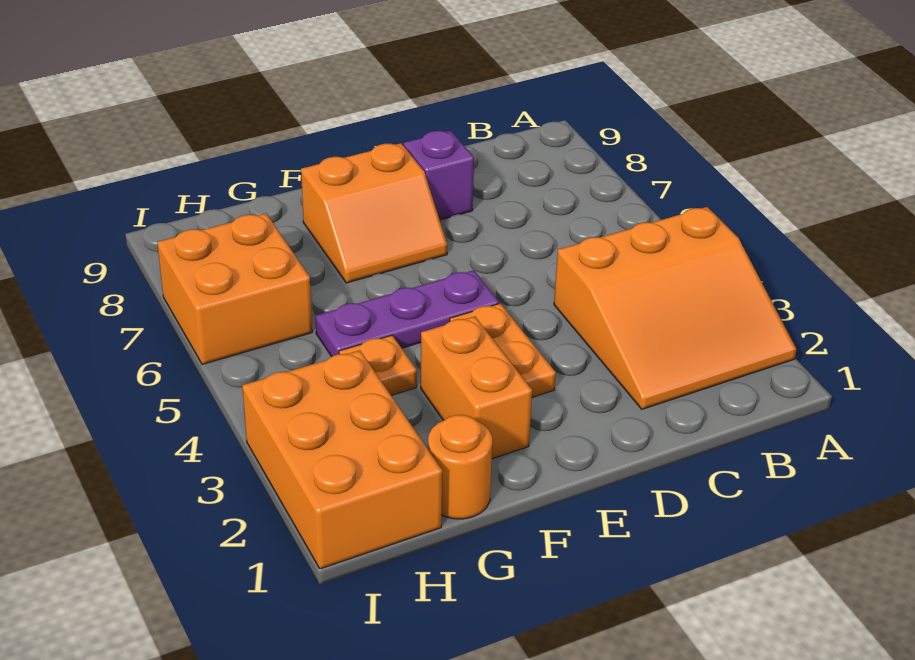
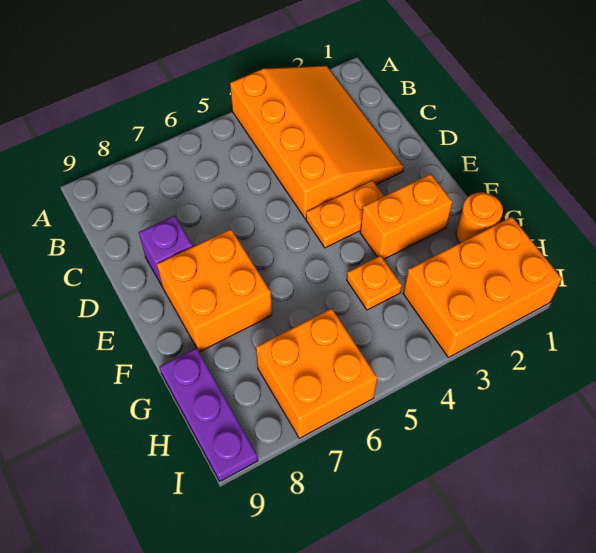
orange slope A2:C4 level 1 top 4 -> orange slope A2:D4 level 1 top 4
purple plate E5:G5 level 1 -> purple plate G9:I9 level 1
orange slope E7:F8 level 1 top 8 -> orange brick E7:F8 level 1

